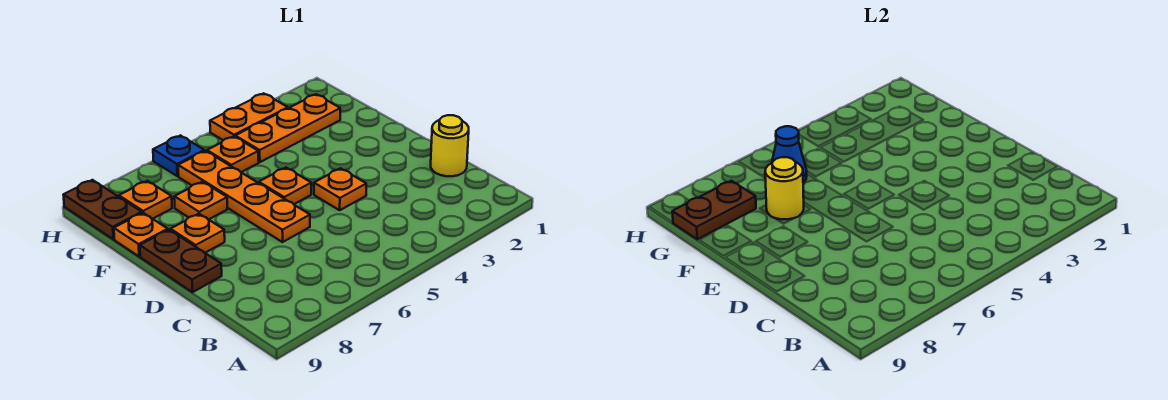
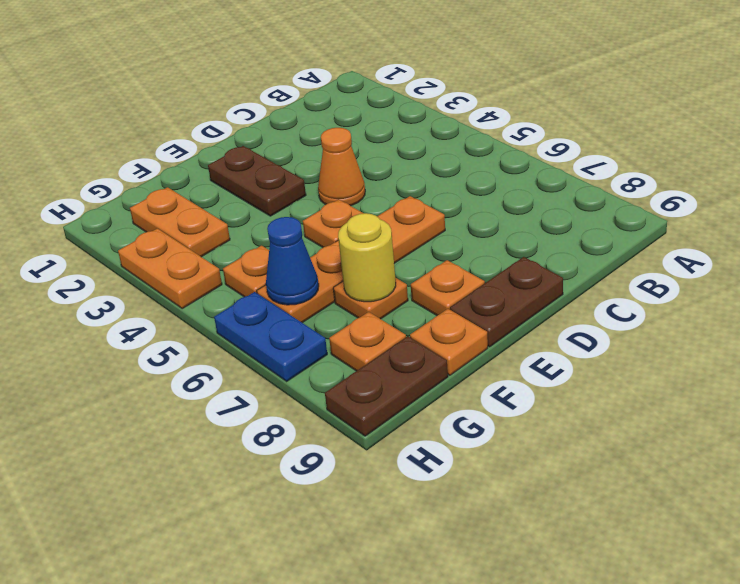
yellow round brick C1 level 1 -> none
orange plate D4 level 1 -> orange cone D4 level 1
orange plate G2:G4 level 1 -> orange plate G2:G3 level 1
brown plate G8:G9 level 2 -> brown plate E2:E3 level 1
blue plate H6 level 1 -> blue plate H6:H7 level 1

